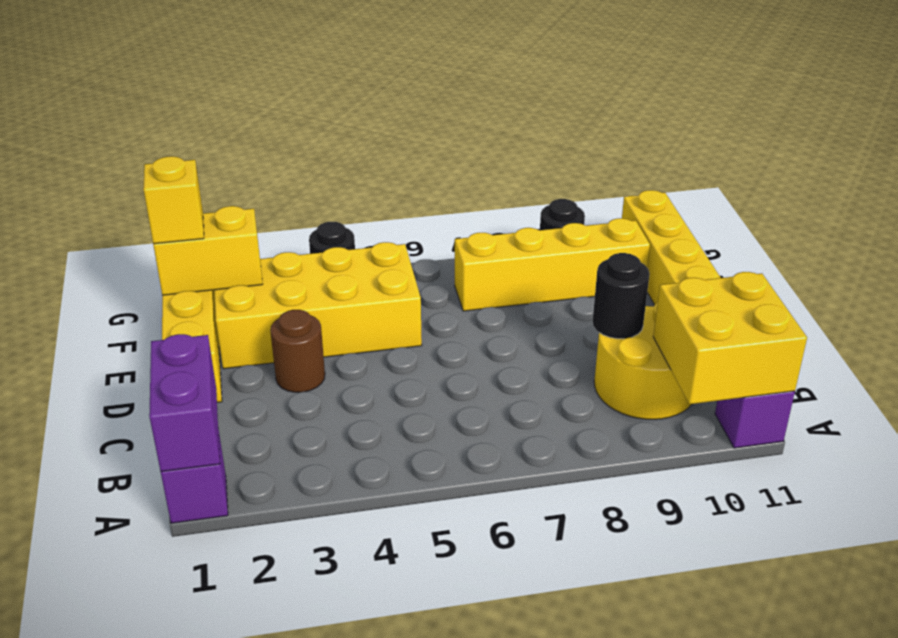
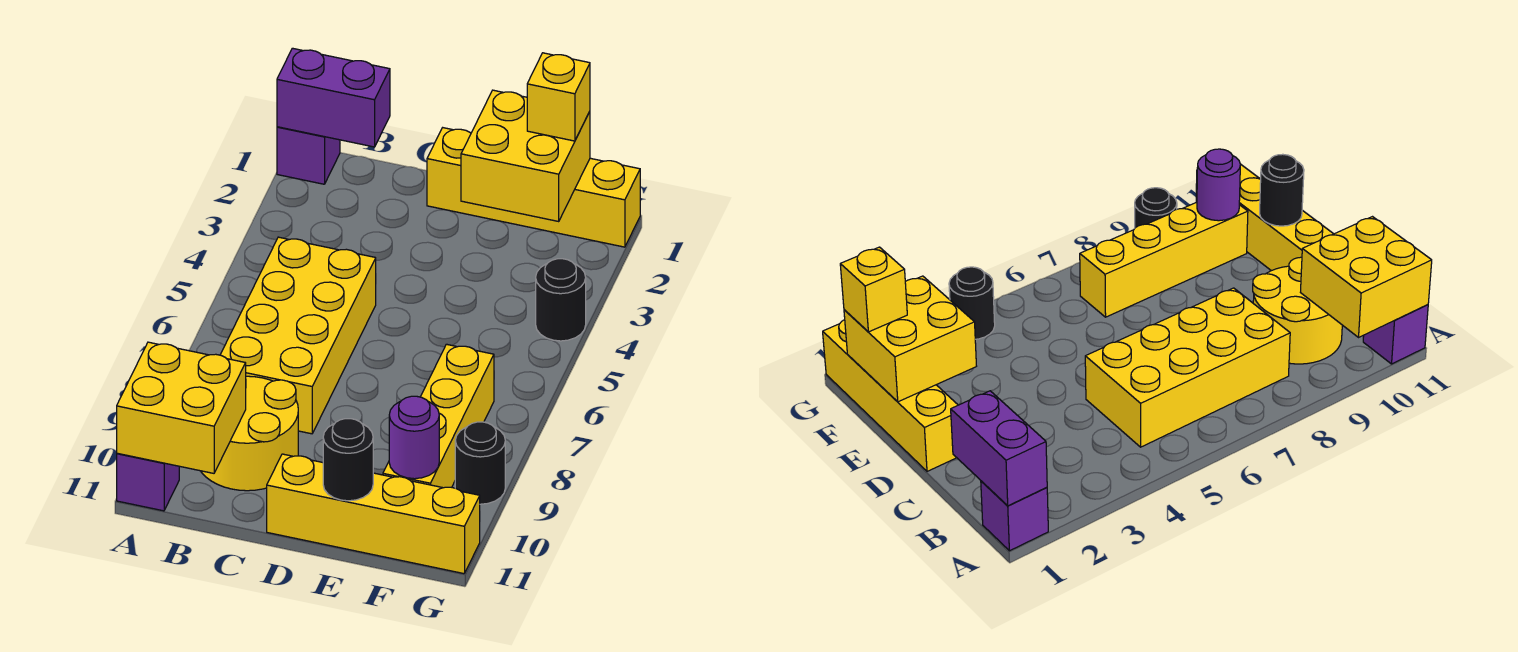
black round brick C9 level 2 -> black round brick E11 level 2
brown round brick D3 level 1 -> none
yellow brick E2:F5 level 1 -> yellow brick B5:C8 level 1
yellow brick F1:F2 level 2 -> yellow brick E1:F2 level 2
none -> purple round brick F10 level 2

